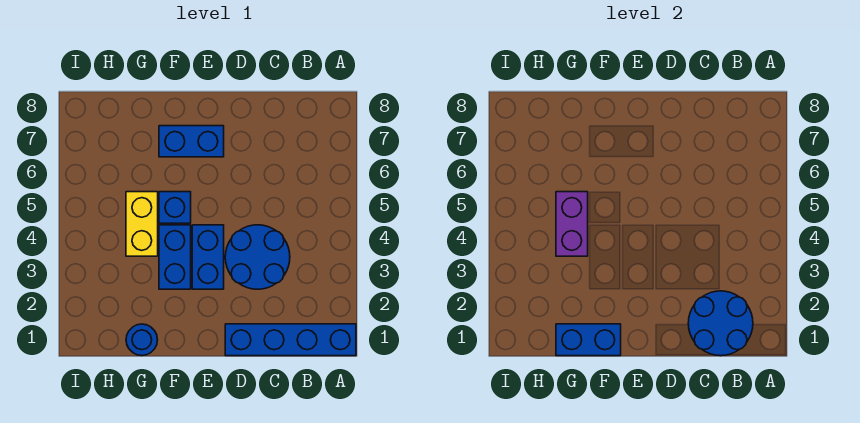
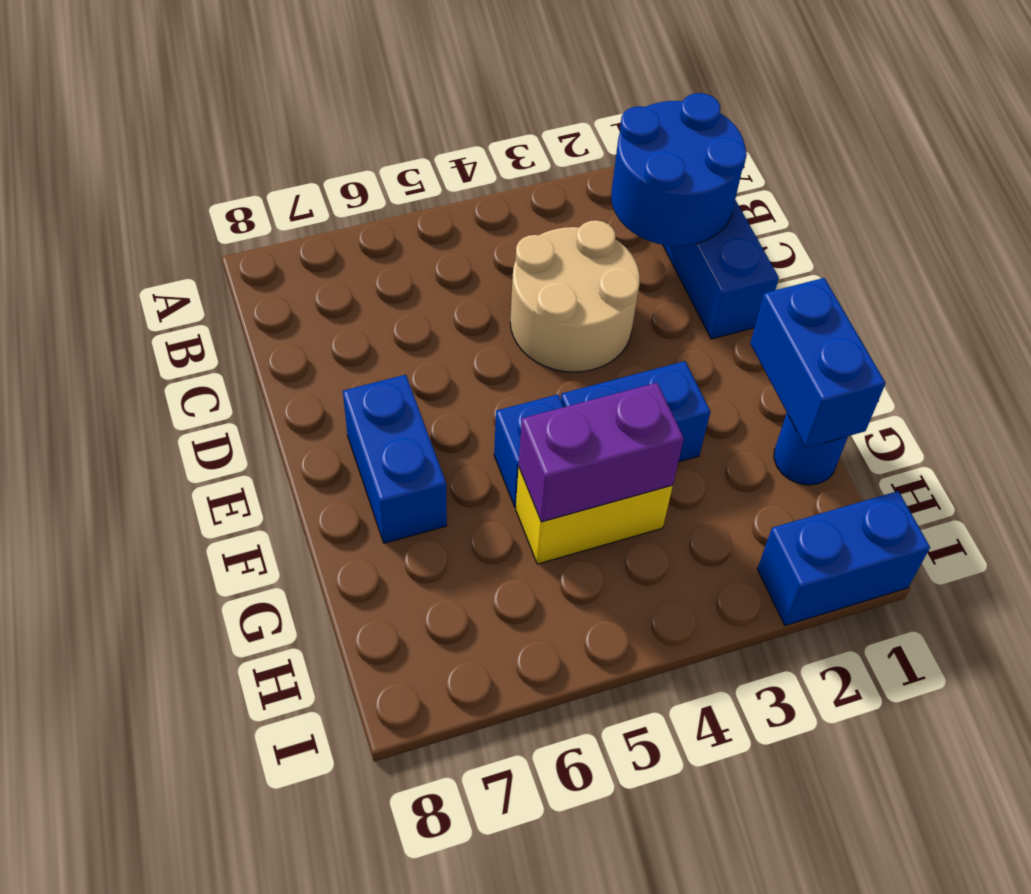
blue round brick C3:D4 level 1 -> tan round brick C3:D4 level 1
blue brick E3:E4 level 1 -> blue brick I1:I2 level 1

